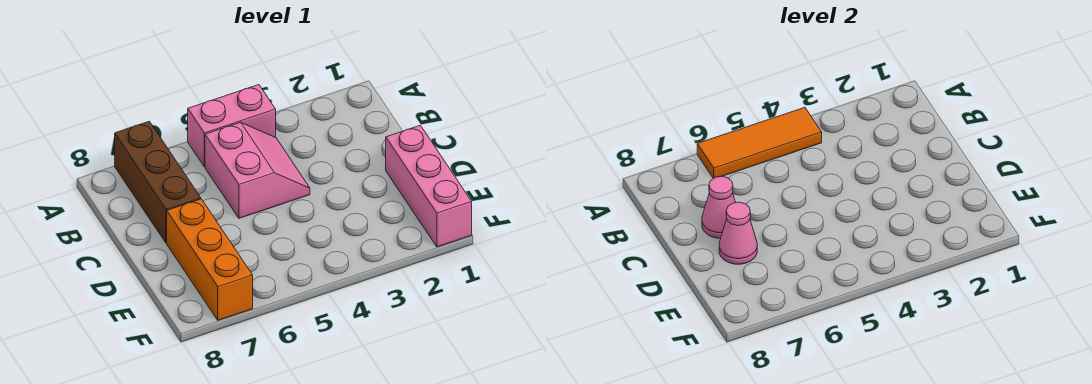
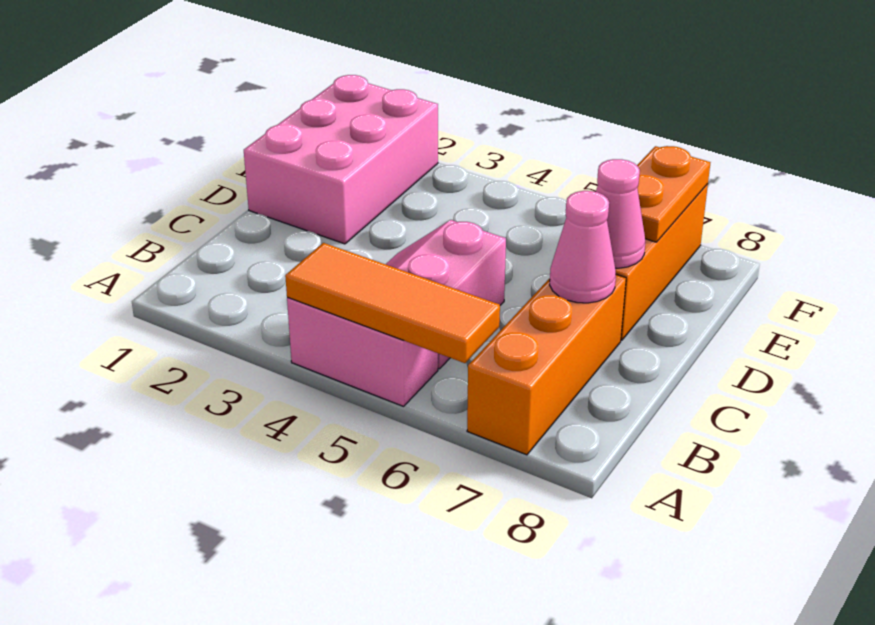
brown brick A7:C7 level 1 -> orange brick A7:C7 level 1
pink brick D1:F1 level 1 -> pink brick D1:F2 level 1
none -> orange plate E7:F7 level 2

